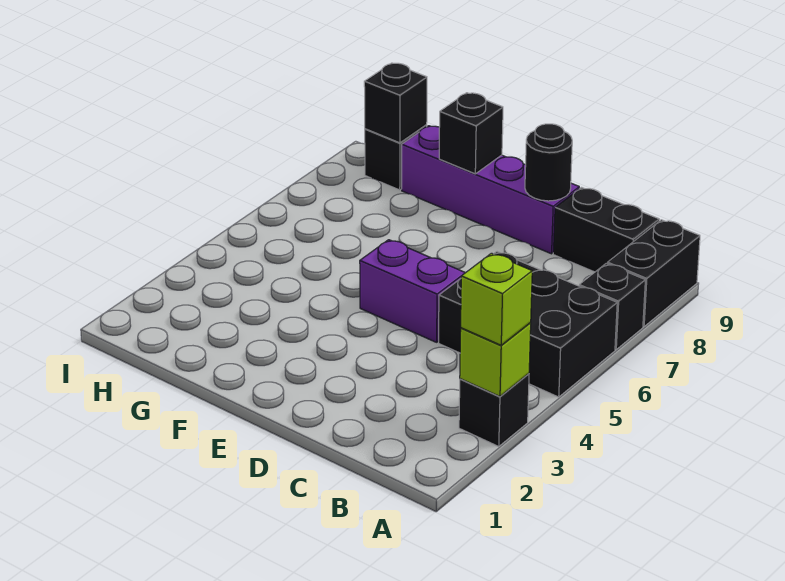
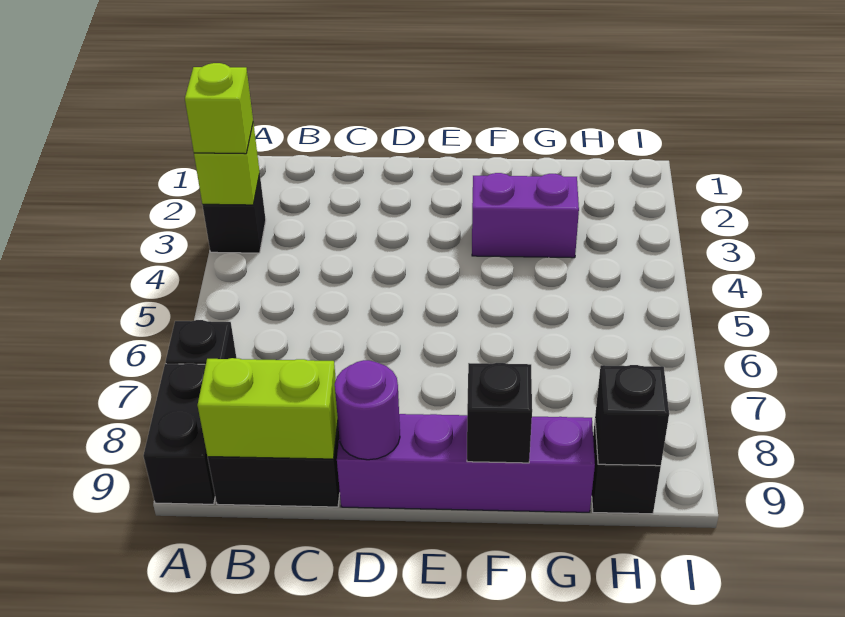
black brick A5:C6 level 1 -> none
none -> lime brick B9:C9 level 2
purple brick D5:E5 level 1 -> purple brick F3:G3 level 1
black round brick D9 level 2 -> purple round brick D9 level 2

